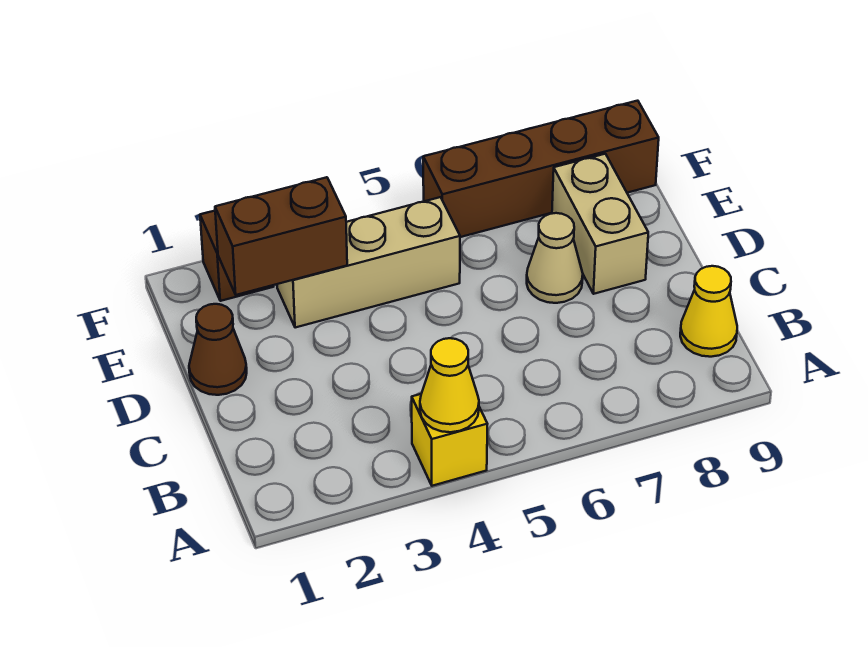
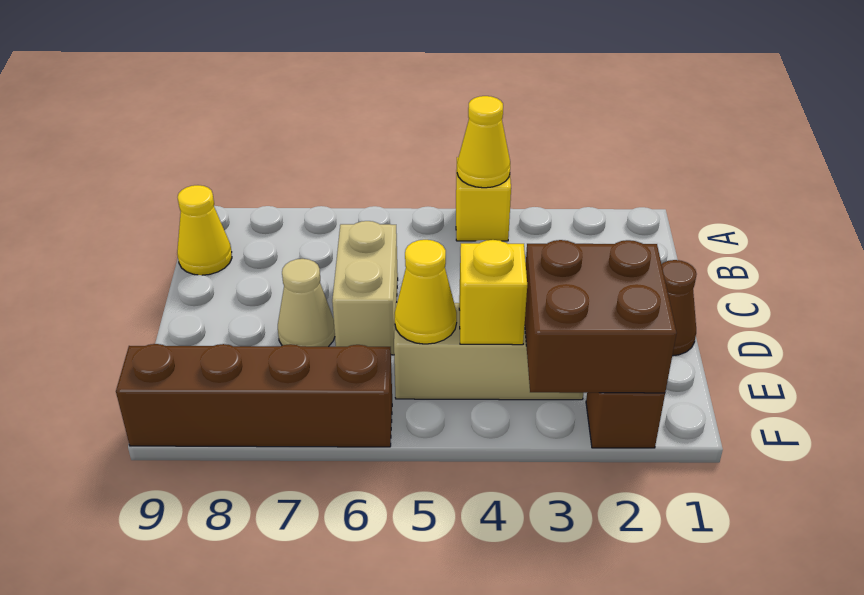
tan brick D8:E8 level 1 -> tan brick C6:D6 level 1
brown brick E2:E3 level 2 -> brown brick E2:F3 level 2
none -> yellow brick E4 level 2
none -> yellow cone E5 level 2

